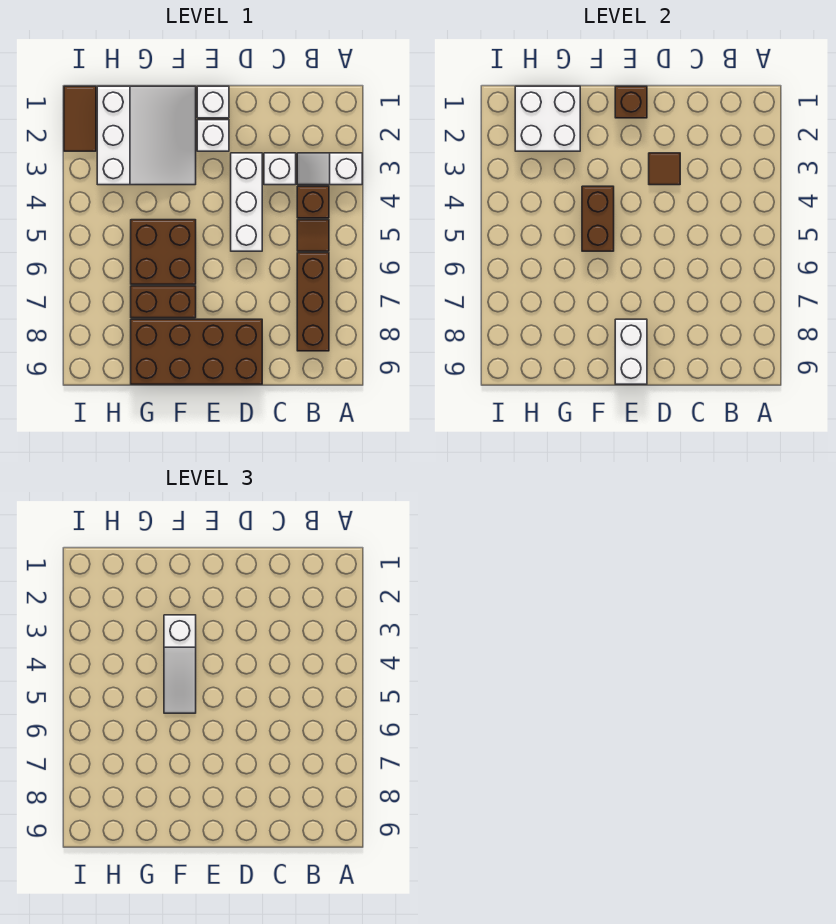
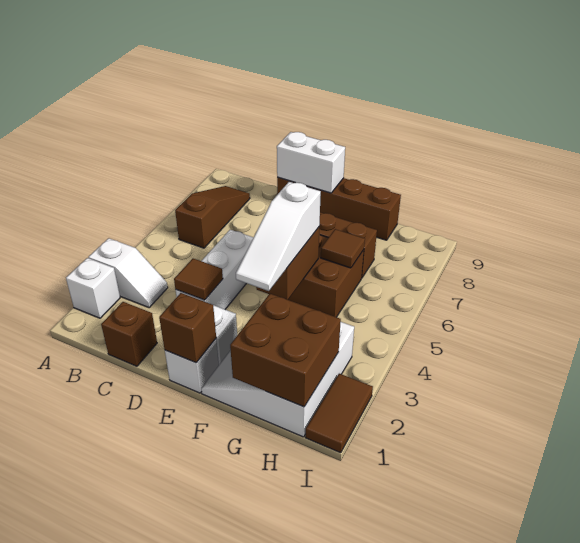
brown brick B4 level 1 -> brown brick C1 level 1
brown tile B5 level 1 -> brown tile G6 level 2
brown brick B6:B8 level 1 -> brown slope B6:B8 level 1 top 6
white brick C3 level 1 -> white brick A2 level 1
brown brick D8:G9 level 1 -> brown brick D9:G9 level 1
white brick E8:E9 level 2 -> white brick D9:E9 level 2
white slope F3:F5 level 3 top 3 -> white slope F3:F5 level 3 top 5
white brick G1:H2 level 2 -> brown brick G1:H2 level 2

